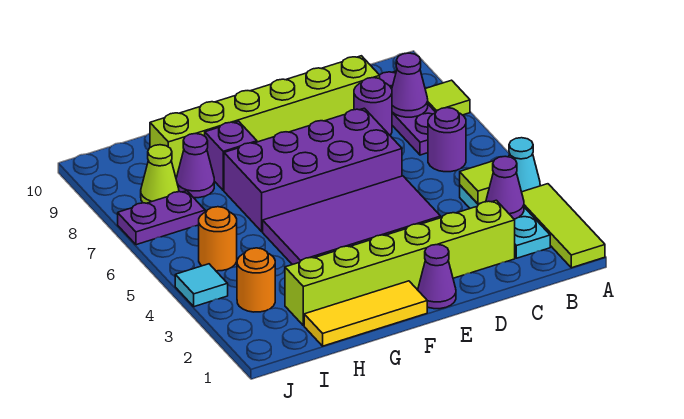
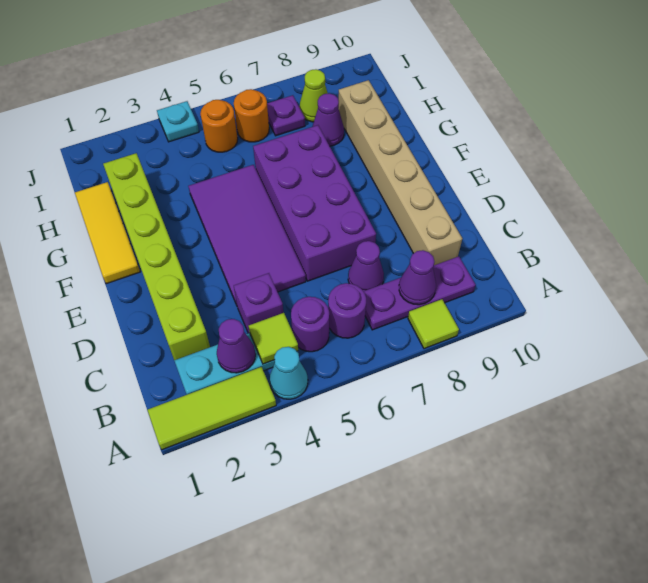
purple round brick C8 level 1 -> purple round brick B5 level 1
lime brick C9:H9 level 1 -> tan brick C9:H9 level 1
purple cone E1 level 1 -> purple cone C7 level 1
purple brick G8 level 1 -> purple brick C4 level 1
orange round brick I3 level 1 -> orange round brick I6 level 1
purple plate I7:J7 level 1 -> purple plate I7 level 1
cyan tile J4 level 1 -> cyan plate J4 level 1

